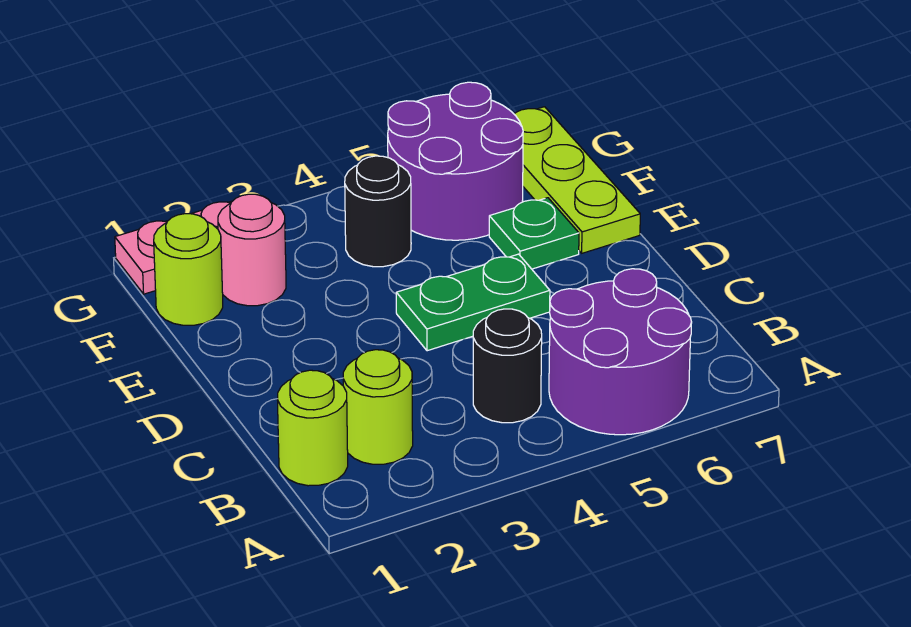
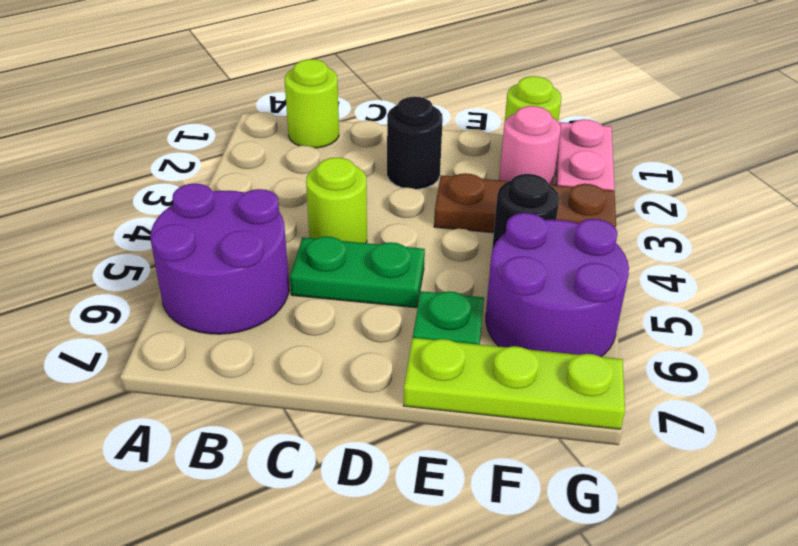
lime round brick B2 level 1 -> lime round brick C4 level 1
black round brick B4 level 1 -> black round brick D2 level 1
green plate D4:D5 level 1 -> green plate C5:D5 level 1
none -> brown plate E3:G3 level 1

